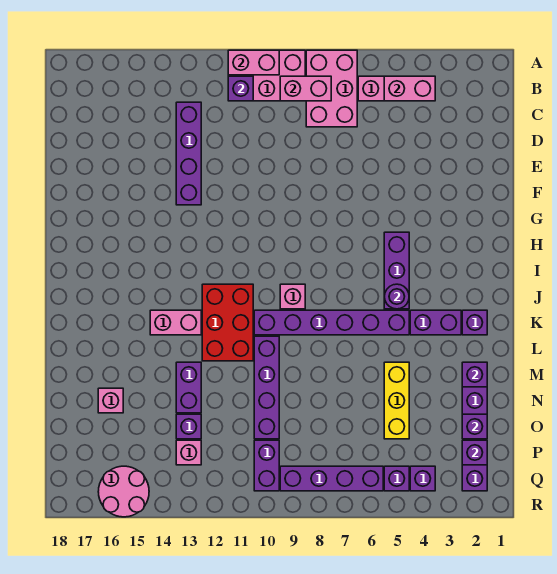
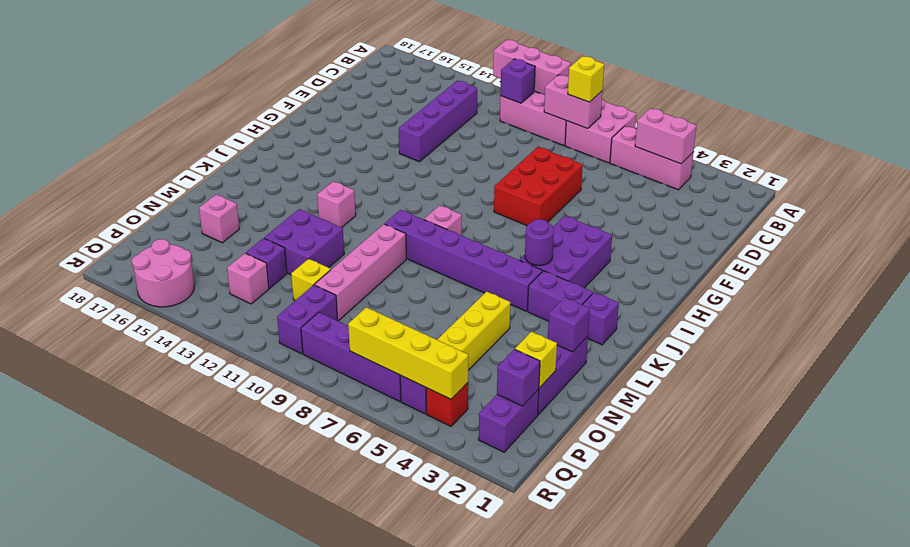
pink brick A7:C8 level 1 -> pink brick A7:B8 level 1
pink brick A10:A11 level 2 -> pink brick A10:A12 level 2
none -> yellow brick B8 level 3
purple brick H5:J5 level 1 -> purple brick H4:J5 level 1
red brick J11:L12 level 1 -> red brick E7:G8 level 1
pink brick K13:K14 level 1 -> pink brick K13 level 1
purple brick L10:O10 level 1 -> pink brick L10:O10 level 1
purple brick M13:N13 level 1 -> purple brick M12:N13 level 1
purple brick O2 level 2 -> yellow brick O2 level 2
none -> yellow brick O11 level 1
purple brick Q4 level 1 -> red brick Q4 level 1
none -> yellow brick Q4:Q7 level 2

